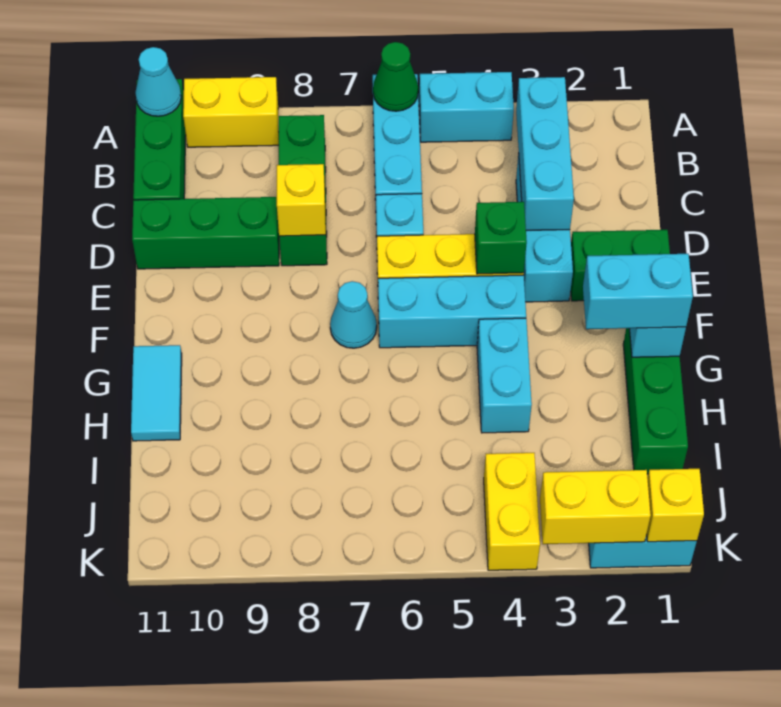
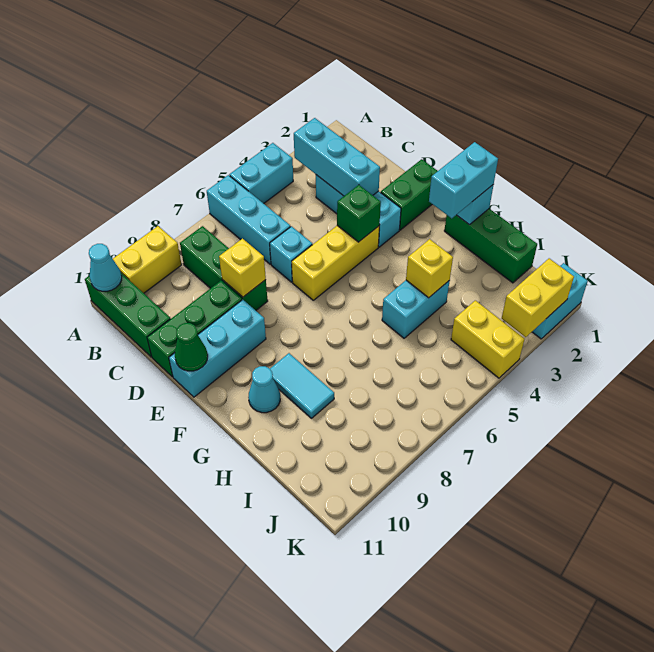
green cone A6 level 2 -> green cone E11 level 2
cyan brick F4:F6 level 1 -> cyan brick E9:E11 level 1
cyan cone F7 level 1 -> cyan cone G10 level 1
cyan brick G4:H4 level 1 -> cyan brick H4:H5 level 1
cyan tile G11:H11 level 1 -> cyan tile G9:H9 level 1
yellow brick K1 level 2 -> yellow brick H4 level 2

